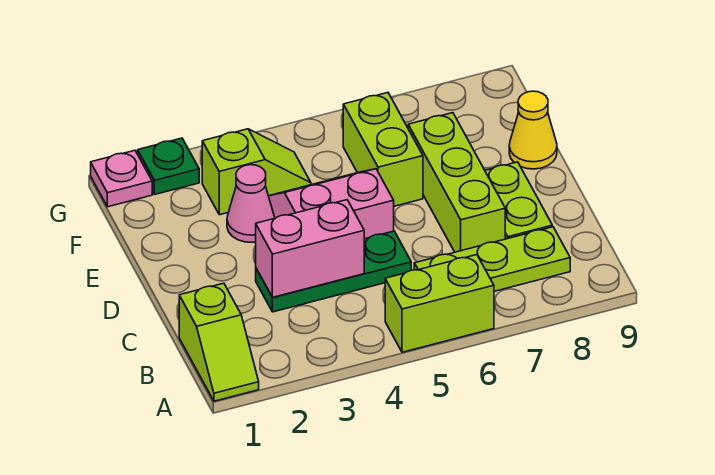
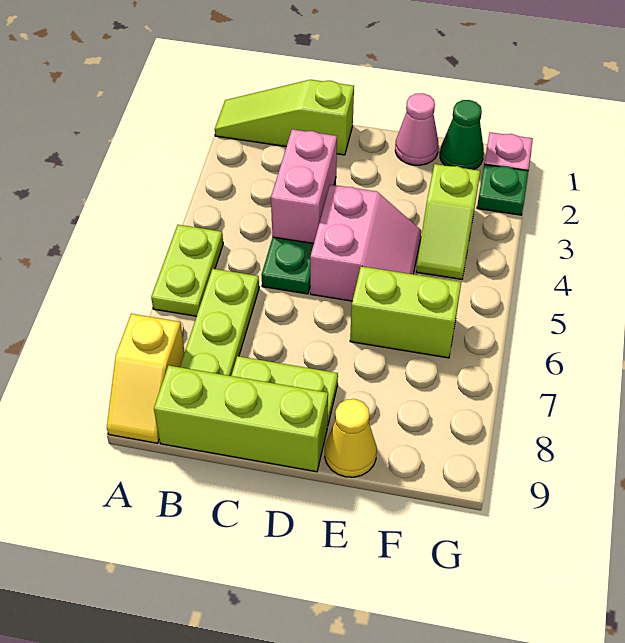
lime slope A1:B1 level 1 top B -> lime slope A1:C1 level 1 top C
lime brick A5:A6 level 1 -> lime plate A5:A6 level 1
none -> yellow slope A8:A9 level 1 top 8
lime brick C7:E7 level 1 -> lime brick B9:D9 level 1
pink cone E3 level 1 -> pink cone E1 level 1
none -> green cone F1 level 1

